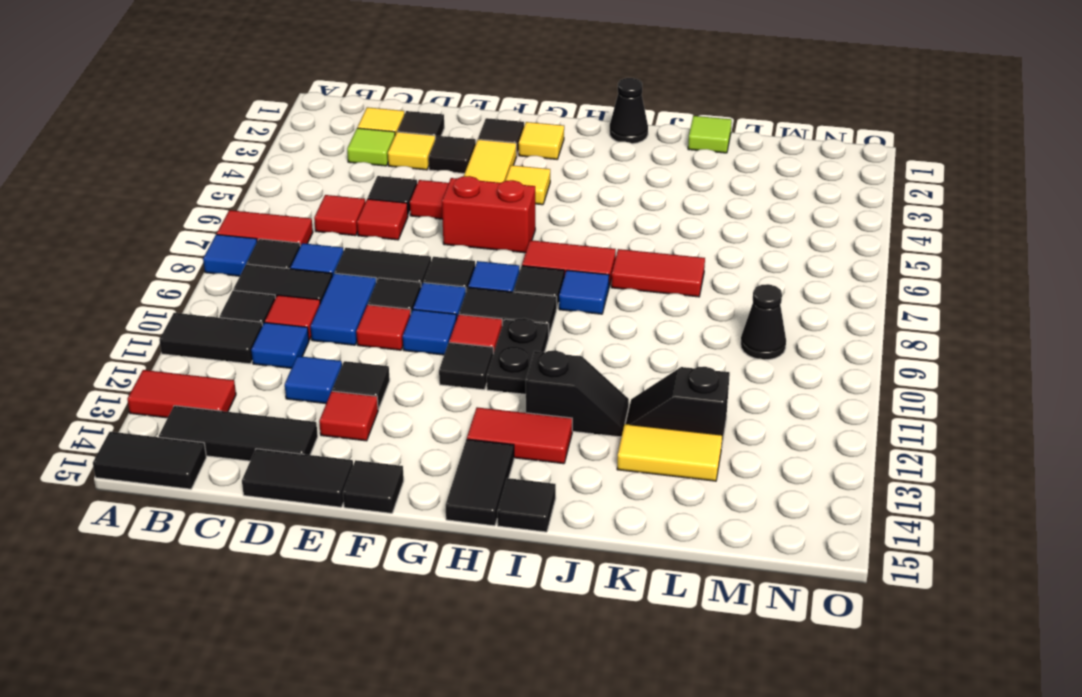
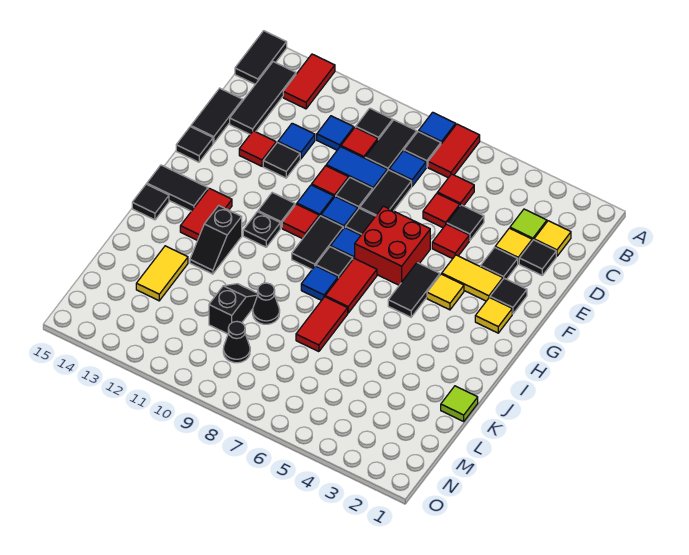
black tile A11:B11 level 1 -> black tile G5:H5 level 1
red brick F6:G6 level 1 -> red brick F6:G7 level 1
black plate H10:H11 level 1 -> black plate H11 level 1
black cone I1 level 1 -> black cone K9 level 1
black slope K12:L12 level 1 top L -> black slope K10:L10 level 1 top L

